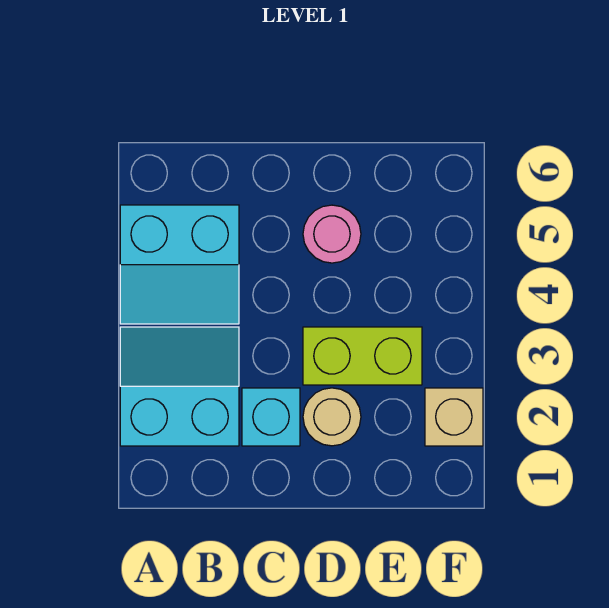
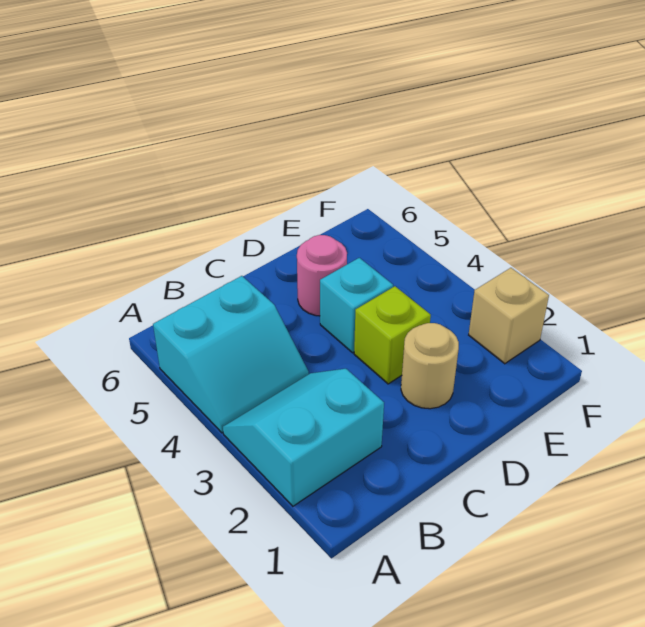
cyan brick C2 level 1 -> cyan brick D4 level 1
lime brick D3:E3 level 1 -> lime brick D3 level 1

